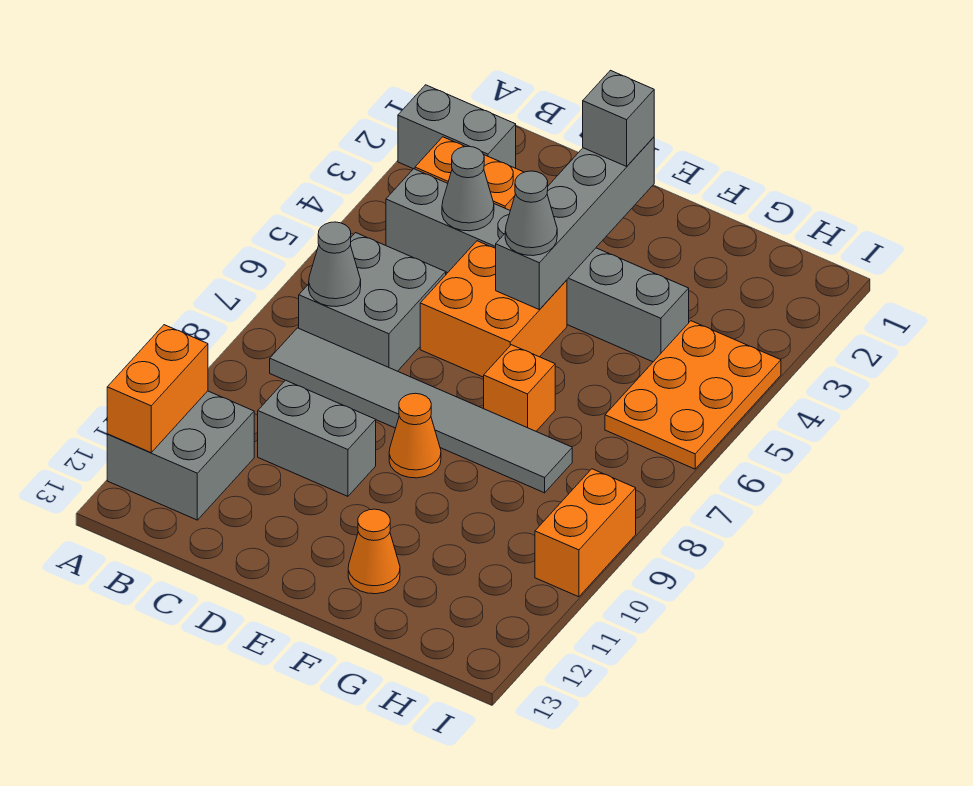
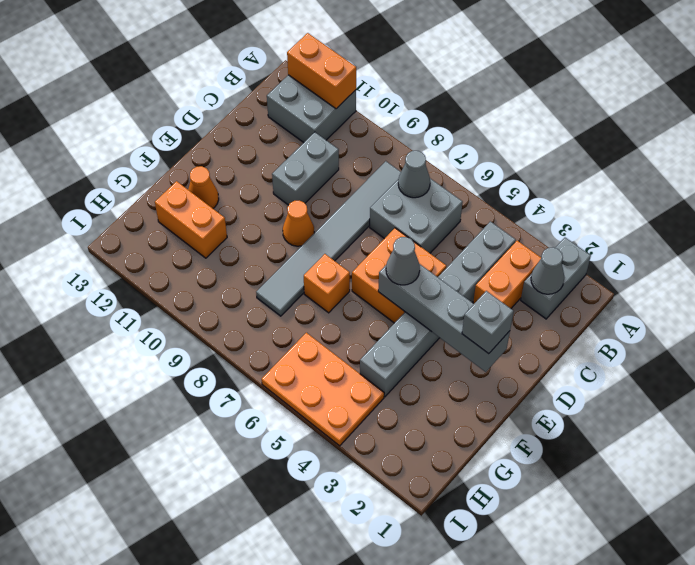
grey cone C4 level 2 -> grey cone B2 level 2
orange brick I9:I10 level 1 -> orange brick G11:G12 level 1

